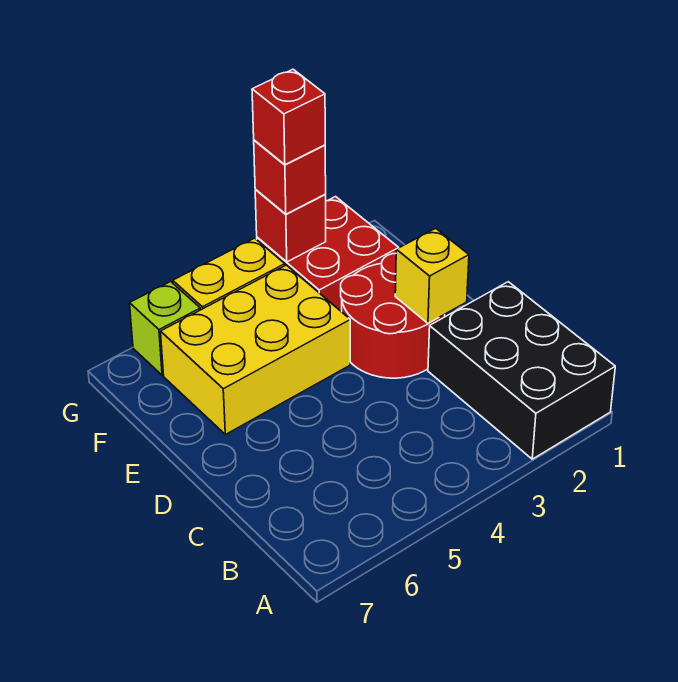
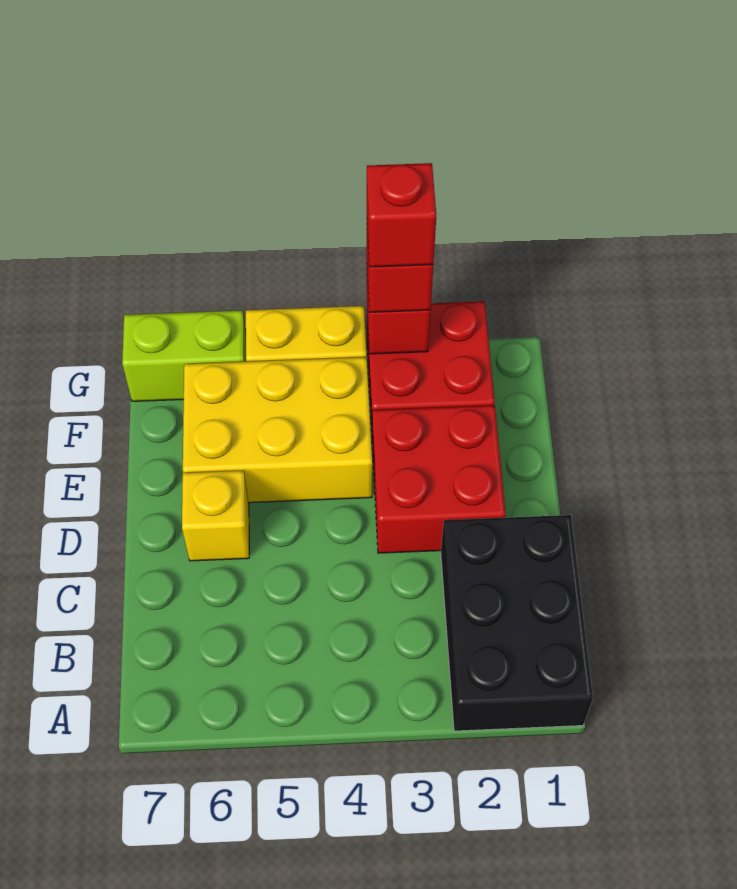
red round brick D2:E3 level 1 -> red brick D2:E3 level 1
yellow brick D2 level 2 -> yellow brick D6 level 1
lime brick G6 level 1 -> lime brick G6:G7 level 1

